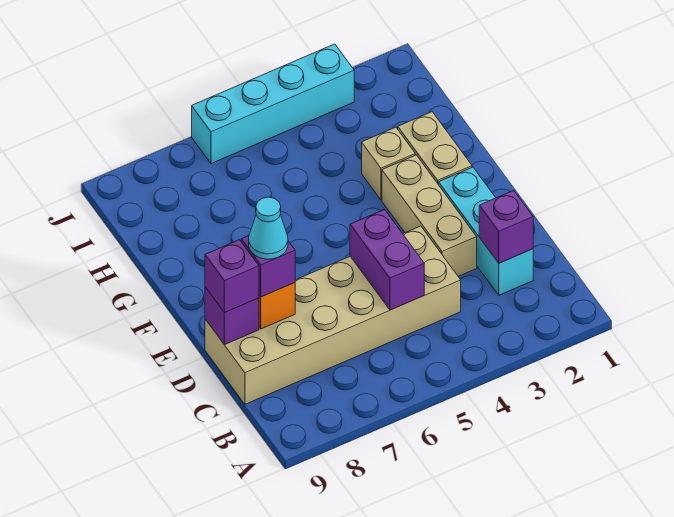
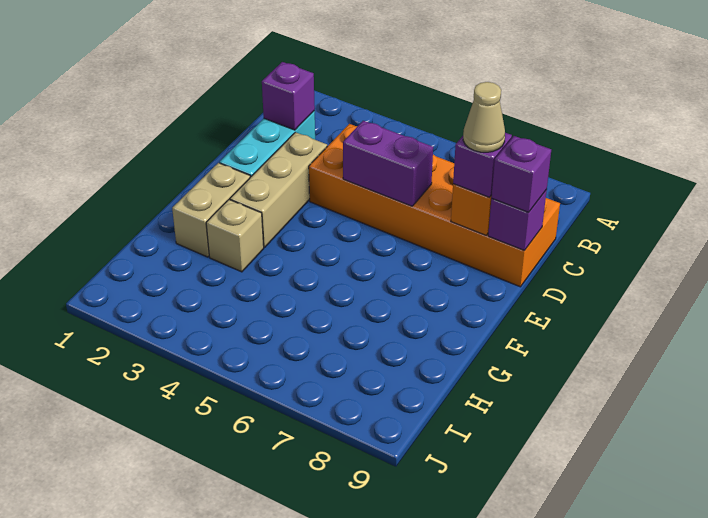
tan brick C4:D9 level 1 -> orange brick C4:D9 level 1
purple brick C5:D5 level 2 -> purple brick D5:D6 level 2
cyan cone D8 level 4 -> tan cone D8 level 4
cyan brick J3:J6 level 1 -> none

